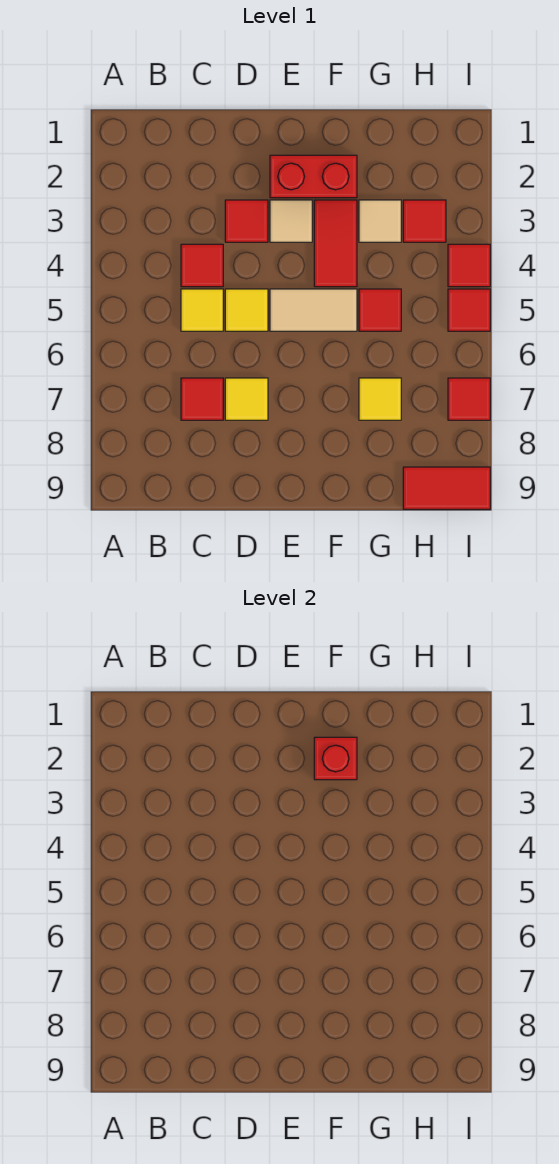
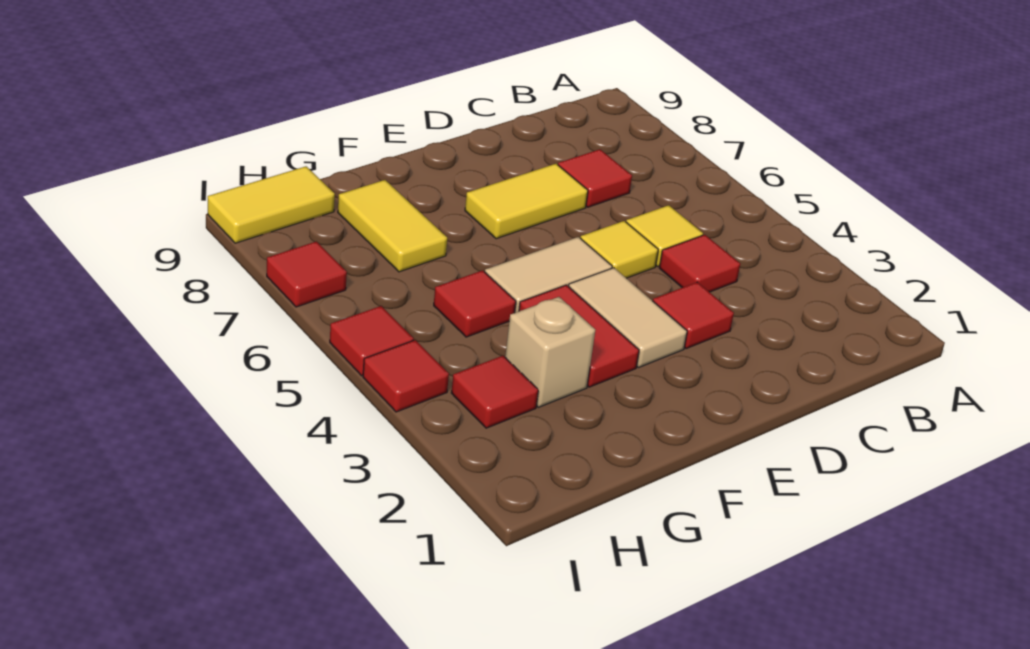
yellow tile D7 level 1 -> yellow tile D7:E7 level 1
red brick E2:F2 level 1 -> none
tan tile E3 level 1 -> tan tile E3:E4 level 1
red brick F2 level 2 -> none
tan tile G3 level 1 -> tan brick G3 level 1
yellow tile G7 level 1 -> yellow tile G7:G8 level 1
red tile H9:I9 level 1 -> yellow tile H9:I9 level 1

